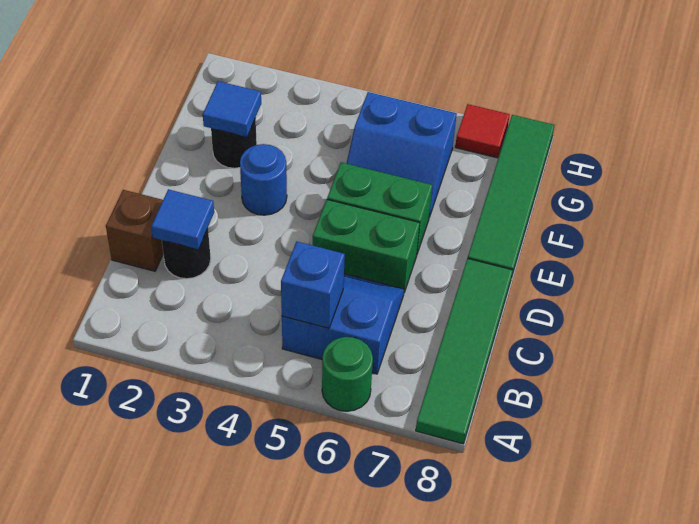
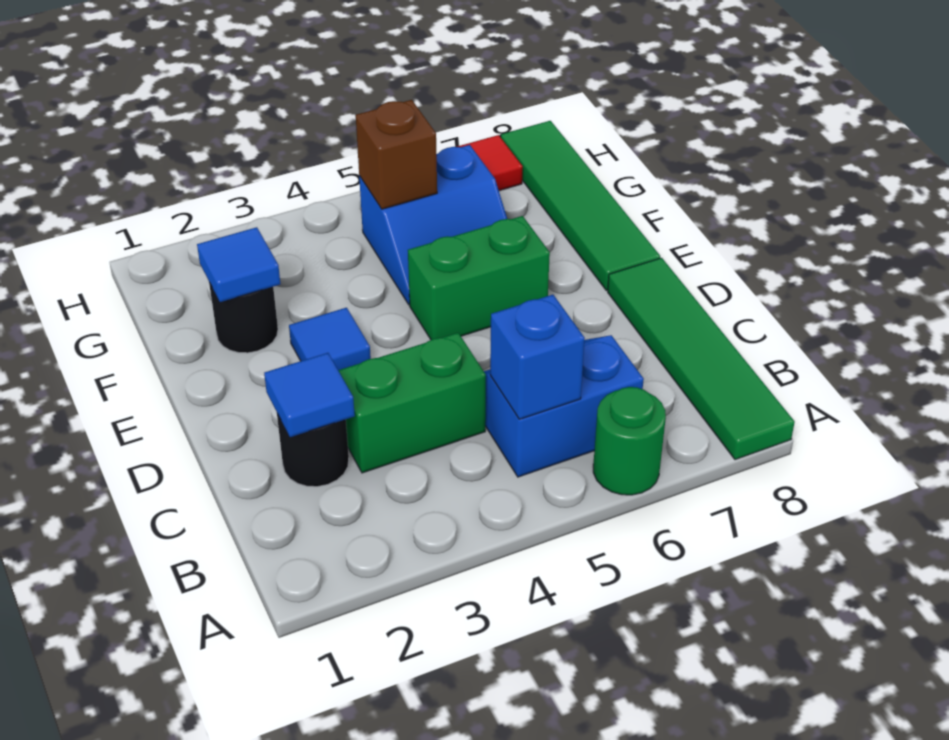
brown brick C1 level 1 -> brown brick G5 level 2
green brick D5:D6 level 1 -> green brick C3:C4 level 1
blue round brick E3 level 1 -> blue tile E3 level 1

